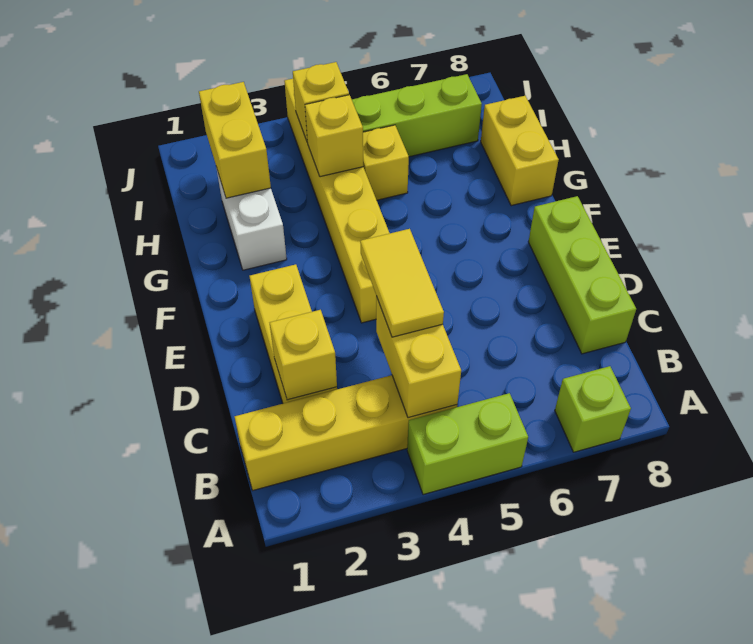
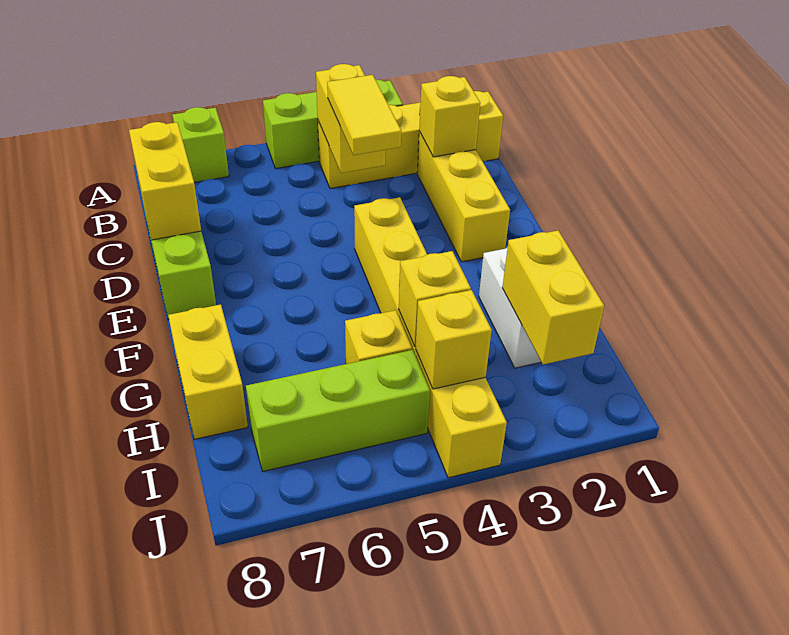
lime brick A4:A5 level 1 -> lime brick A3:A5 level 1
none -> yellow brick C8:D8 level 2

